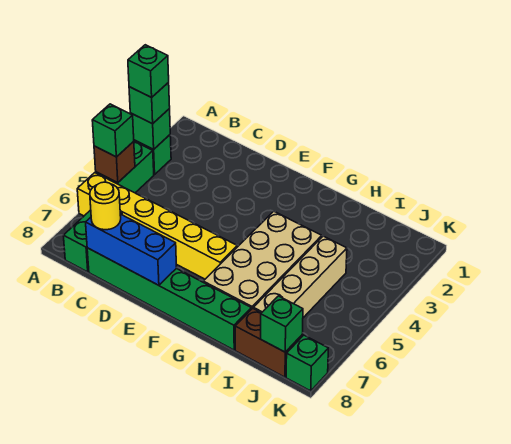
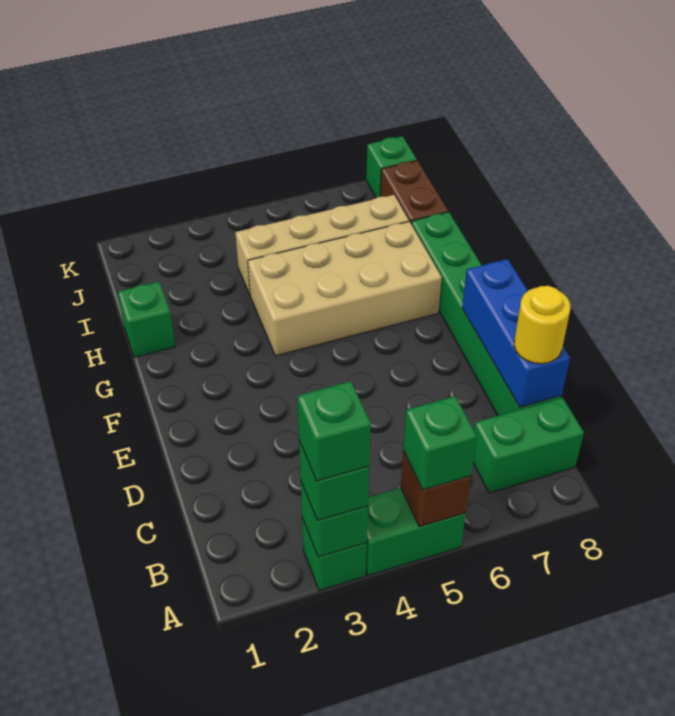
yellow brick A6:F6 level 1 -> none
green brick J8 level 2 -> green brick H1 level 1

